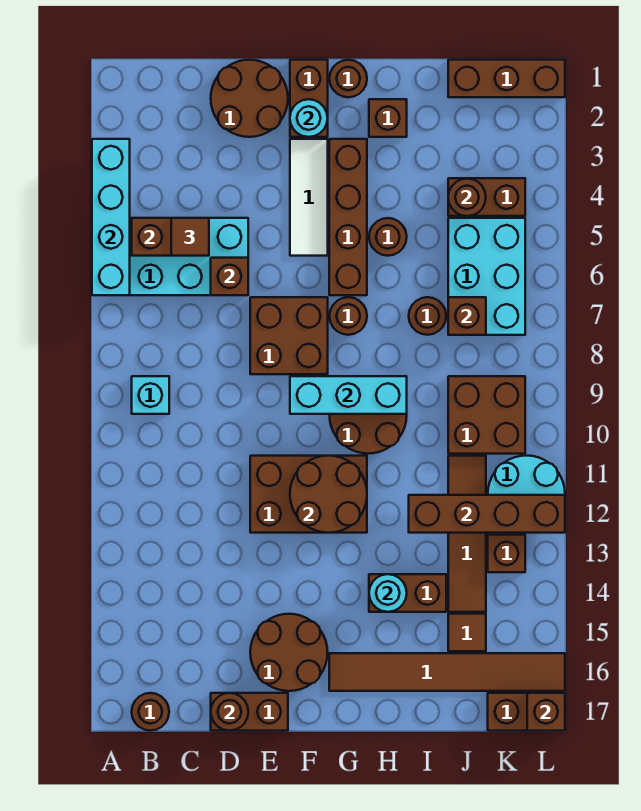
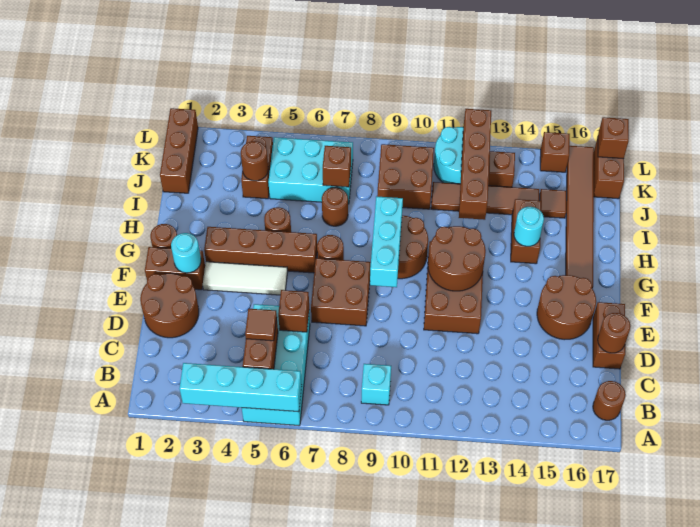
brown brick H2 level 1 -> brown brick L15 level 1

